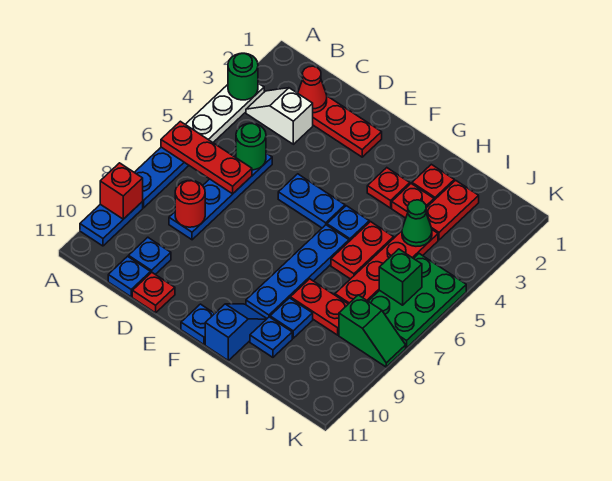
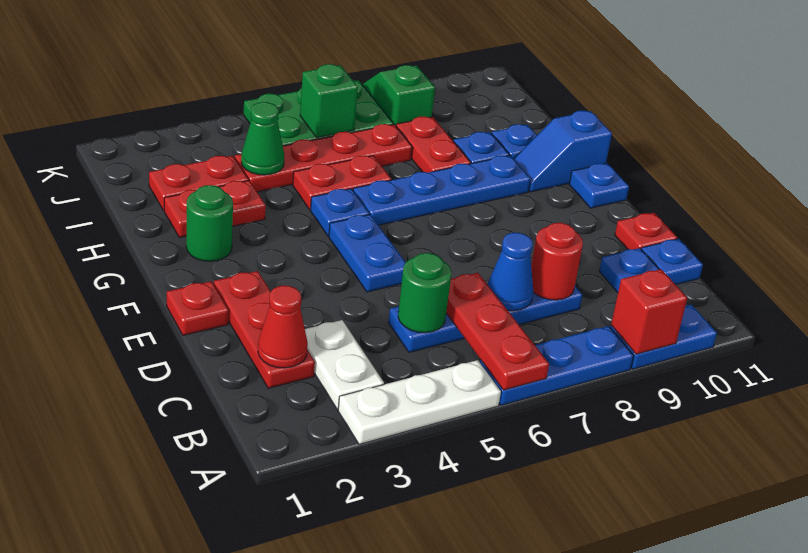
green round brick A3 level 2 -> green round brick G2 level 1
white slope B3:C3 level 1 top C -> white plate B3:C3 level 1
none -> blue cone C7 level 2
red plate G3 level 1 -> red plate E1 level 1

